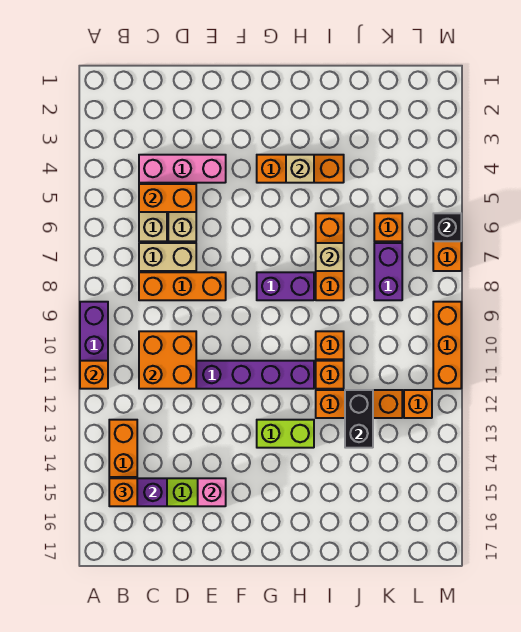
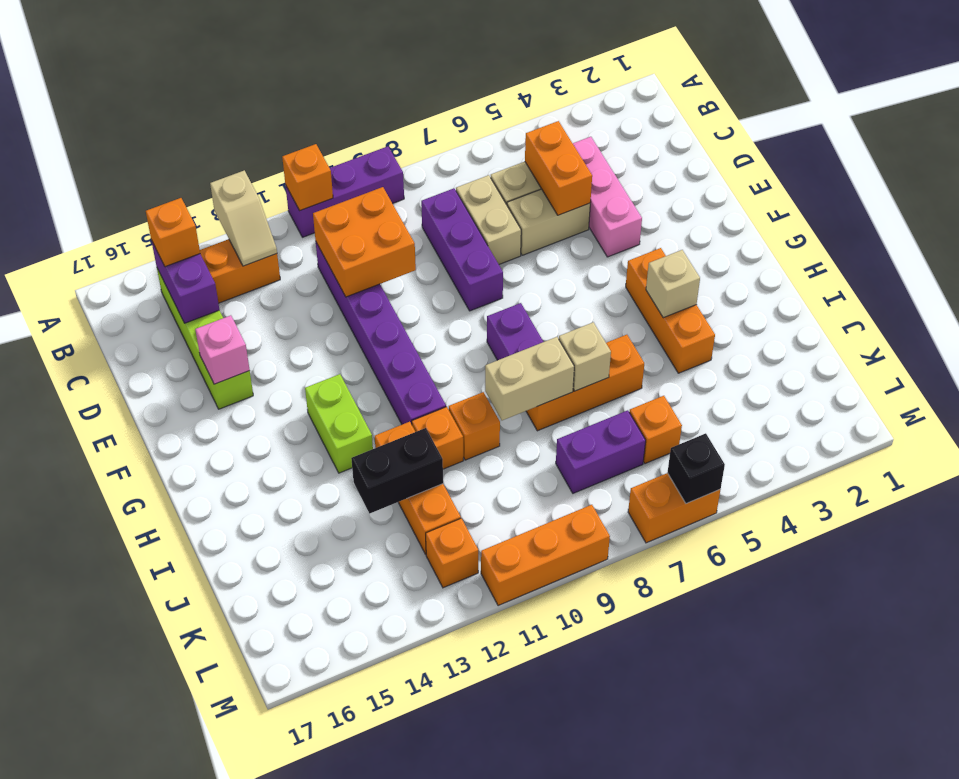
none -> tan slope A13:B13 level 2 top A
orange brick C8:E8 level 1 -> purple brick C8:E8 level 1
none -> tan brick I8:I9 level 2

